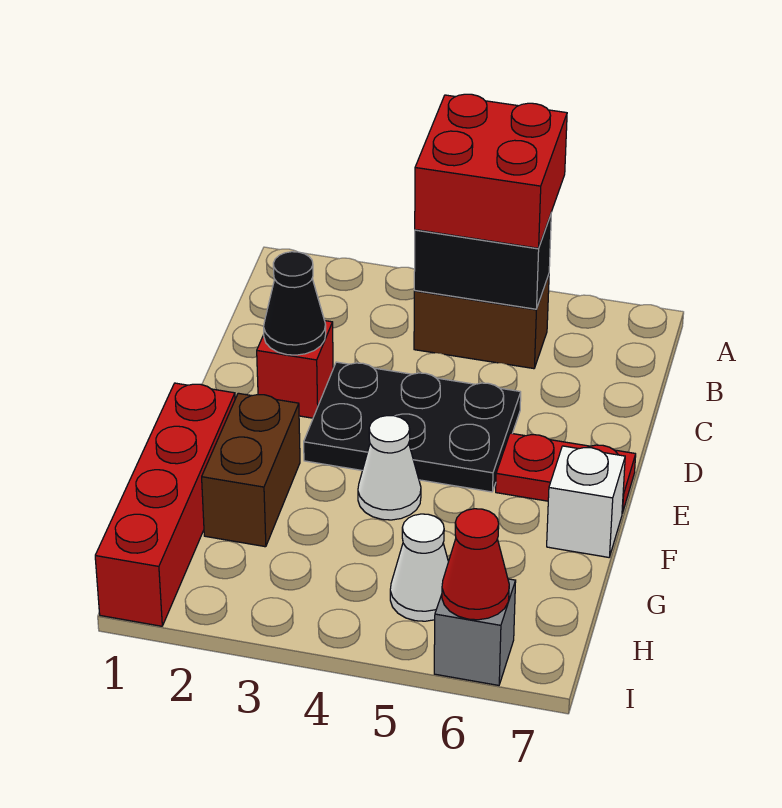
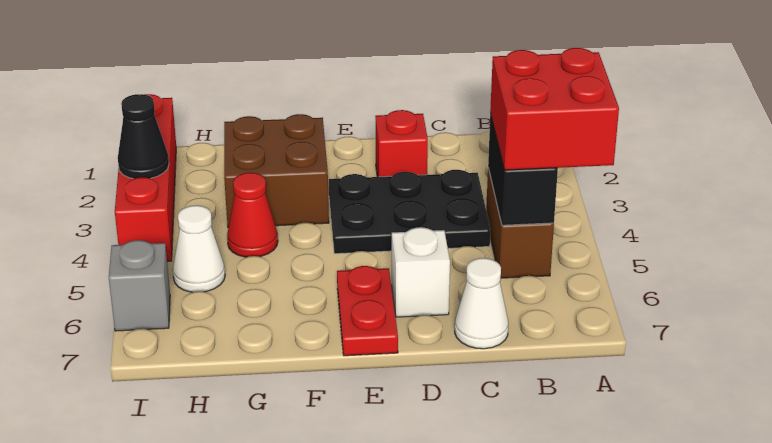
black cone D2 level 2 -> black cone I3 level 2
black plate D3:E5 level 1 -> black plate C3:E4 level 1
red brick F1:I1 level 1 -> red brick I1:I4 level 1
brown brick F2:G2 level 1 -> brown brick F2:G3 level 1
white cone F4 level 1 -> white cone C7 level 1
white brick F7 level 1 -> white brick D6 level 1
red cone I6 level 2 -> red cone G4 level 1

